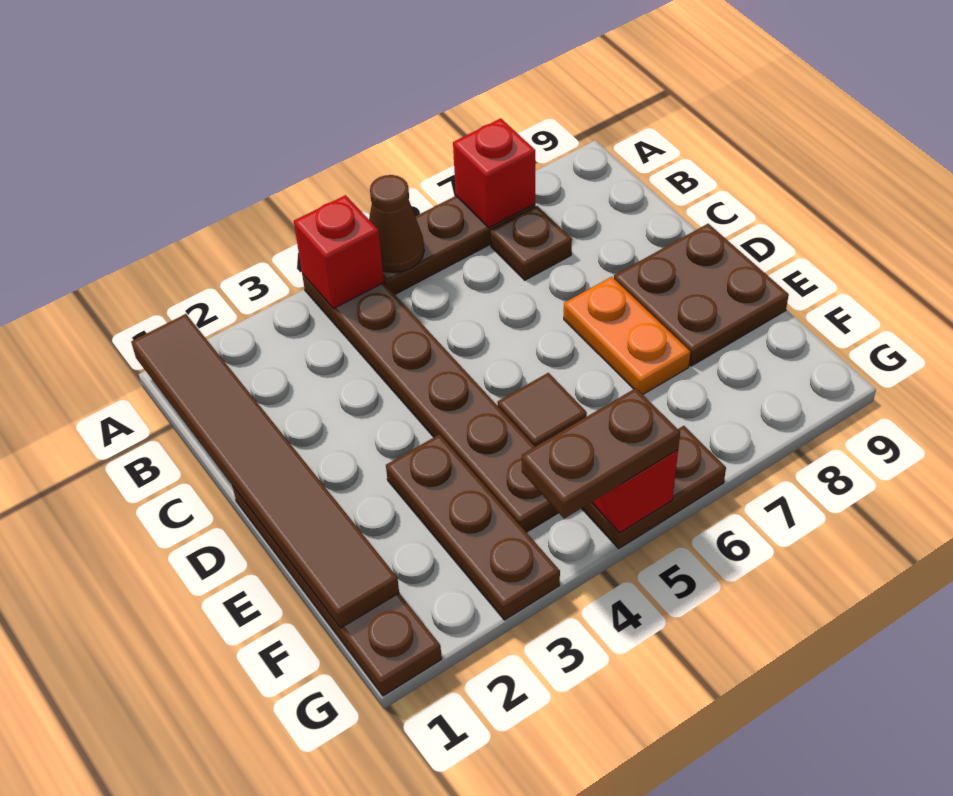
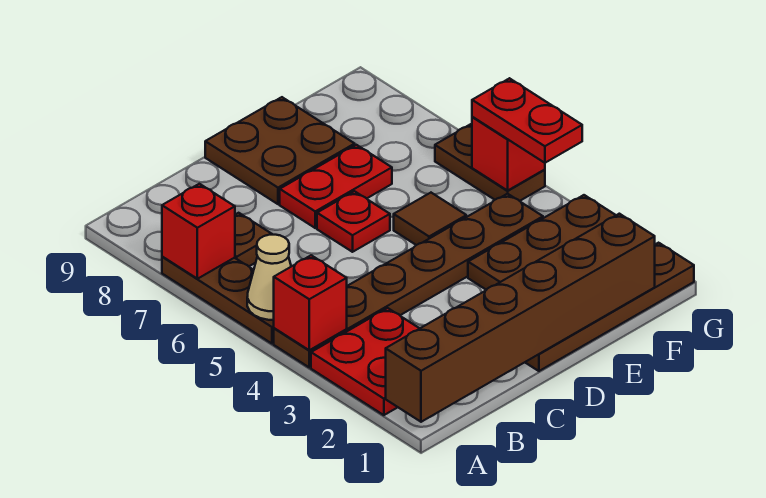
brown tile A1:F1 level 2 -> brown brick A1:F1 level 2
none -> red plate A2:B3 level 1
brown cone A5 level 2 -> tan cone A5 level 2
none -> red plate D6 level 1
orange plate D7:E7 level 1 -> red plate D7:E7 level 1
brown plate G4:G5 level 3 -> red plate G4:G5 level 3

